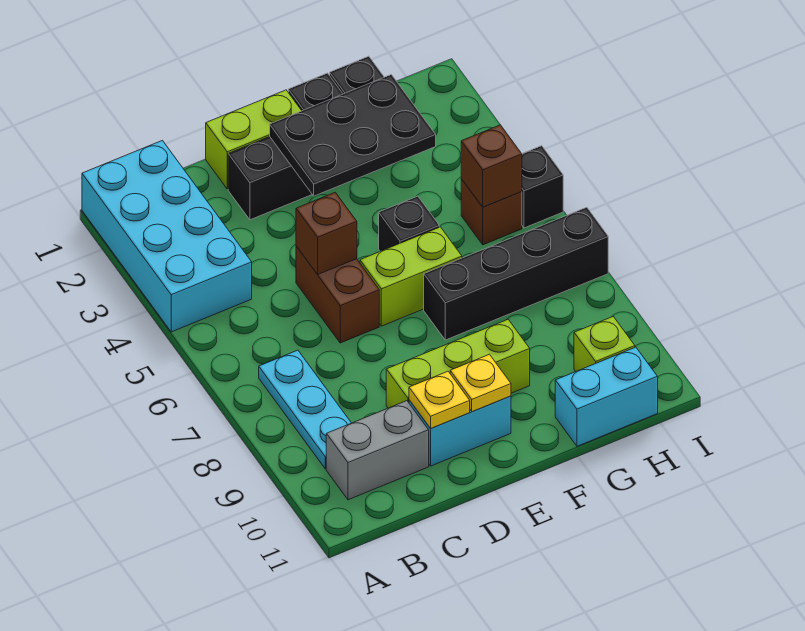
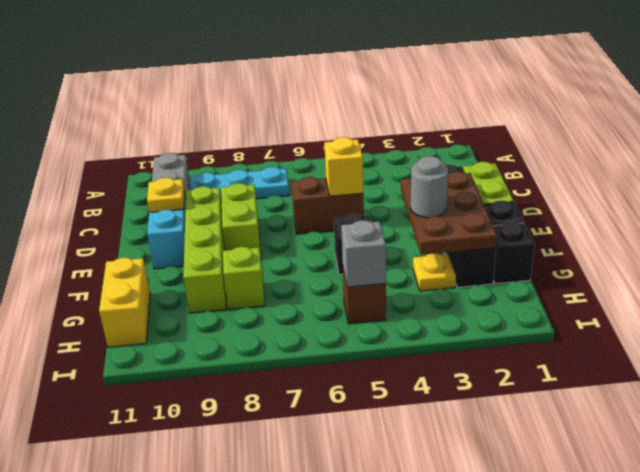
cyan brick A1:B4 level 1 -> none
brown brick D5 level 2 -> yellow brick D5 level 2
lime brick D9:F9 level 1 -> lime brick D9:G9 level 1
black plate E2:G3 level 2 -> brown plate E2:G3 level 2
lime brick E6:F6 level 1 -> lime brick D8:E8 level 1
yellow plate E10 level 2 -> yellow plate G3 level 1
none -> grey round brick F3 level 3
black brick F7:I7 level 1 -> none
cyan brick G11:H11 level 1 -> yellow brick G11:H11 level 1
brown brick H5 level 2 -> grey brick H5 level 2
lime brick H10 level 1 -> lime brick G8 level 1
black brick I5 level 1 -> none

